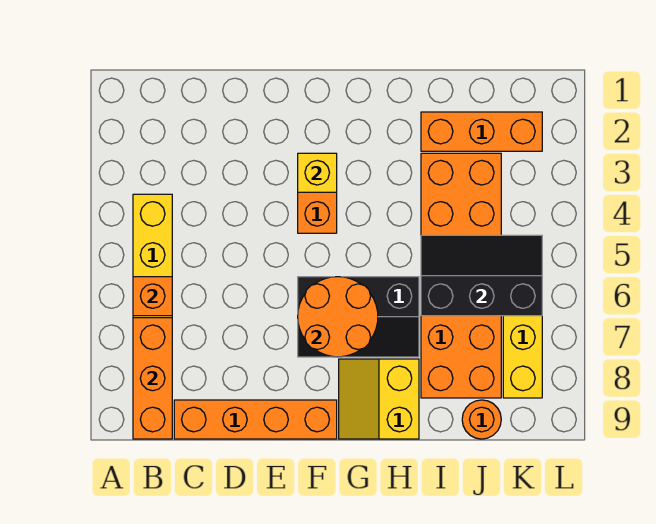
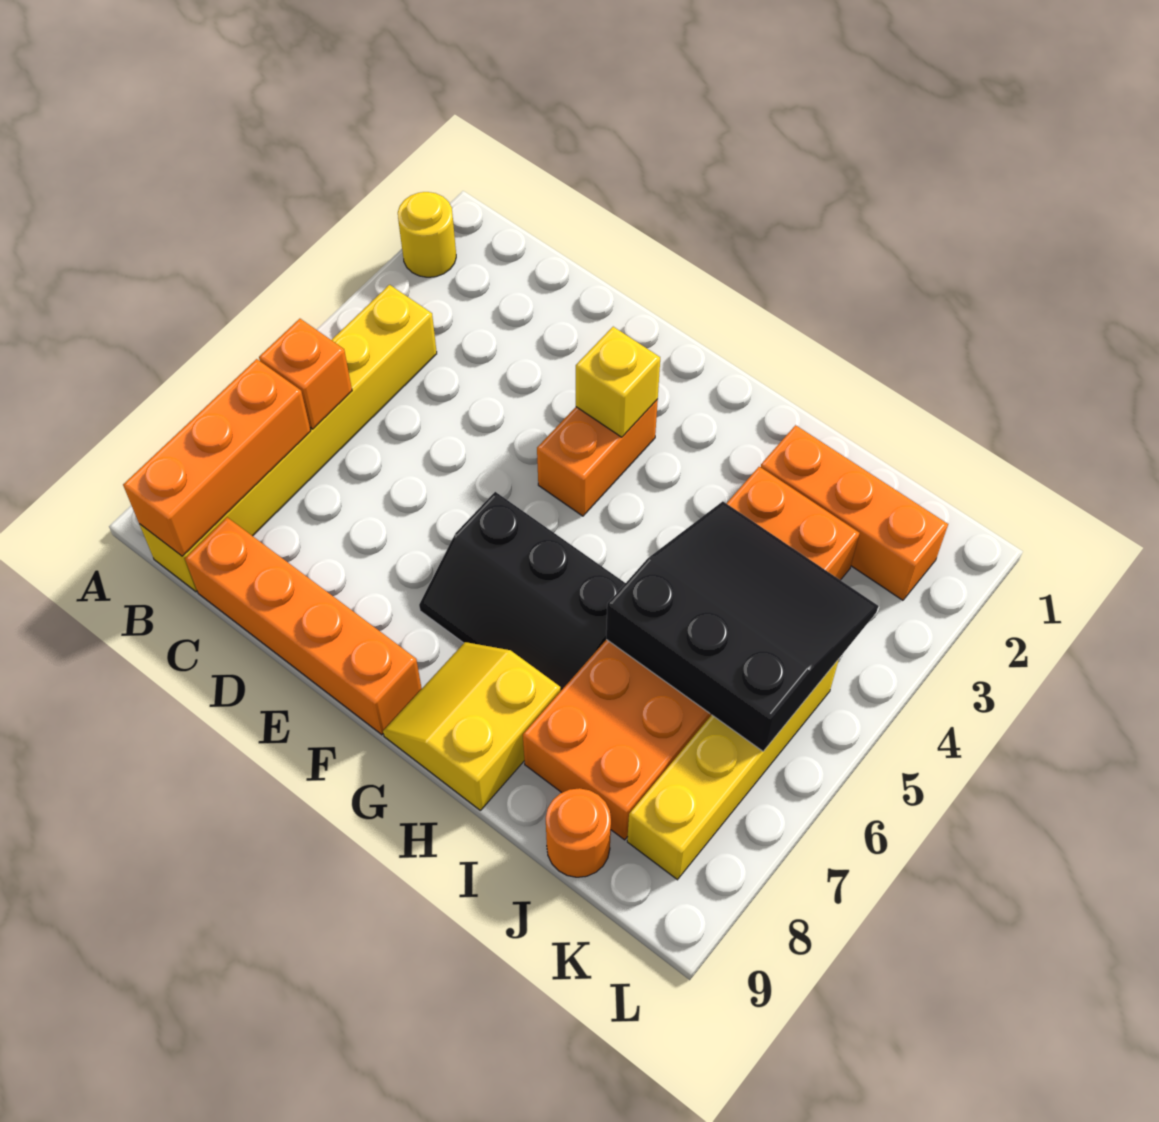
none -> yellow round brick A2 level 1
orange round brick F6:G7 level 2 -> none
black slope I5:K6 level 2 top 6 -> black slope I4:K6 level 2 top 6

